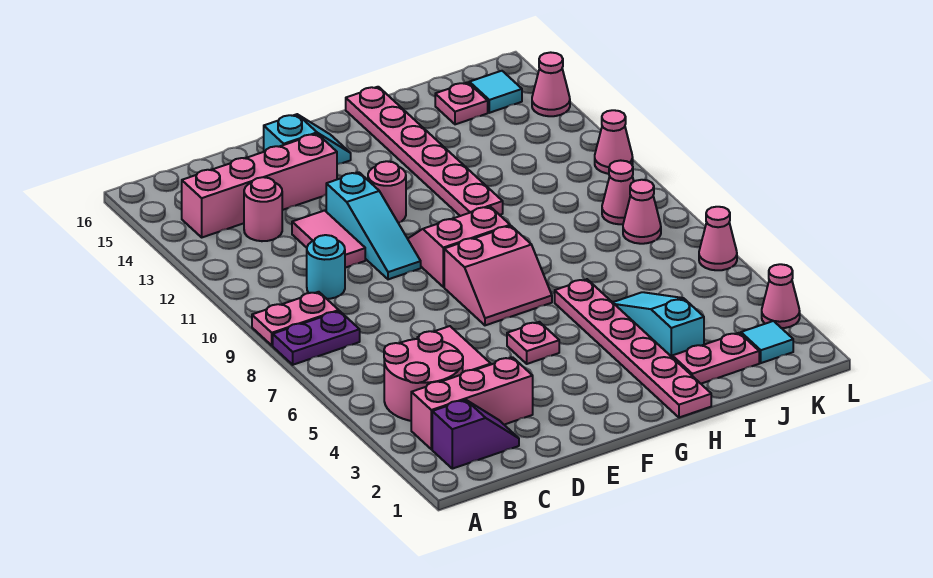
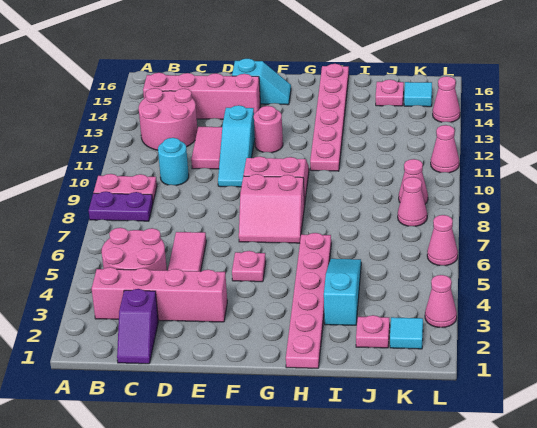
purple slope B2:C2 level 1 top B -> purple slope C1:C2 level 1 top 2
pink brick B3:D3 level 1 -> pink brick B3:E3 level 1
pink round brick C13 level 1 -> pink round brick B12:C13 level 1
pink plate I2:J2 level 1 -> pink plate J2 level 1

